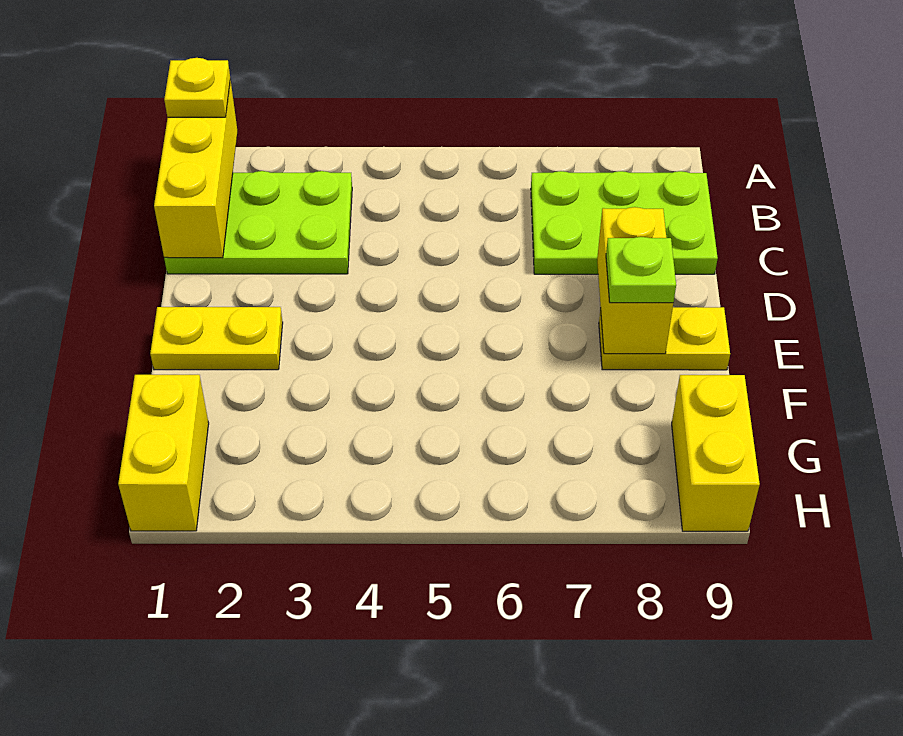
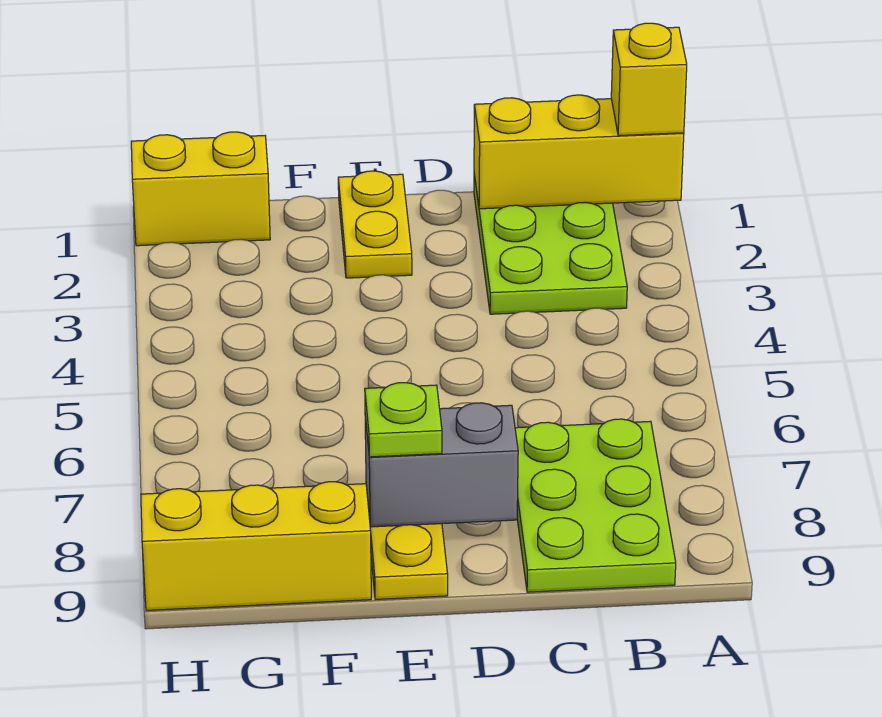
yellow plate A1 level 3 -> yellow brick A1 level 3
yellow brick D8:E8 level 2 -> grey brick D8:E8 level 2
yellow brick G9:H9 level 1 -> yellow brick F9:H9 level 1

